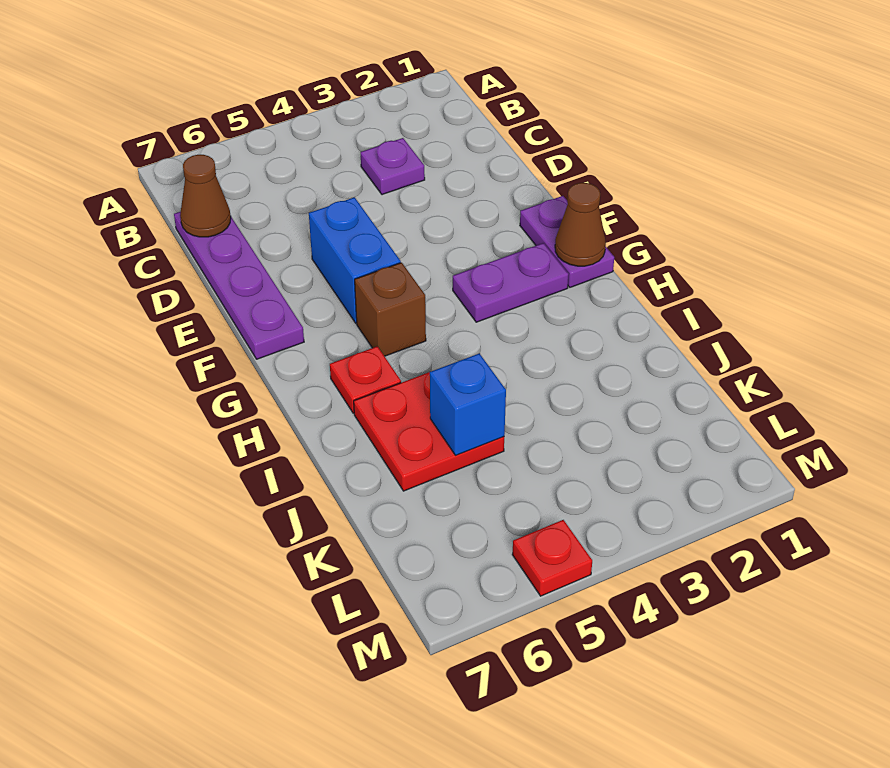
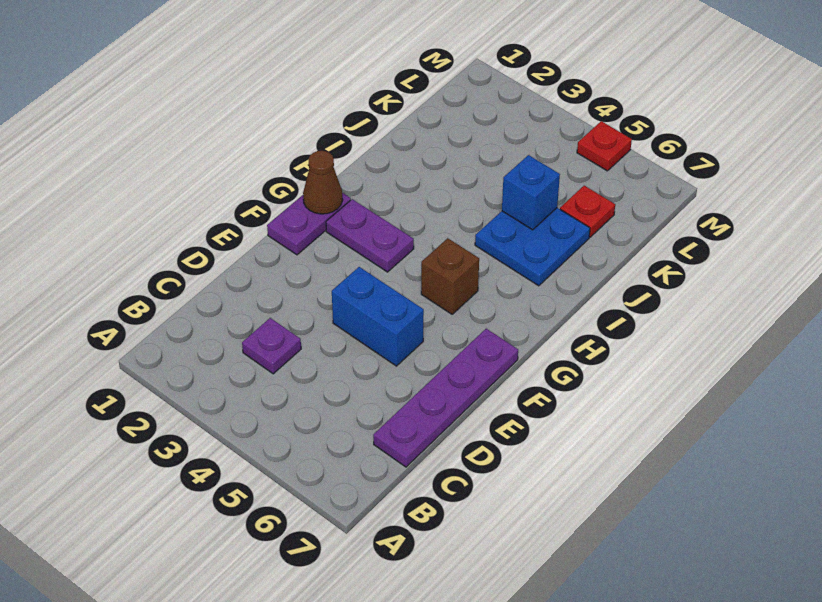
brown cone C7 level 2 -> none
blue brick E5:F5 level 1 -> blue brick E4:E5 level 1
red plate H6 level 1 -> red plate K6 level 1
red plate I5:J6 level 1 -> blue plate I5:J6 level 1

